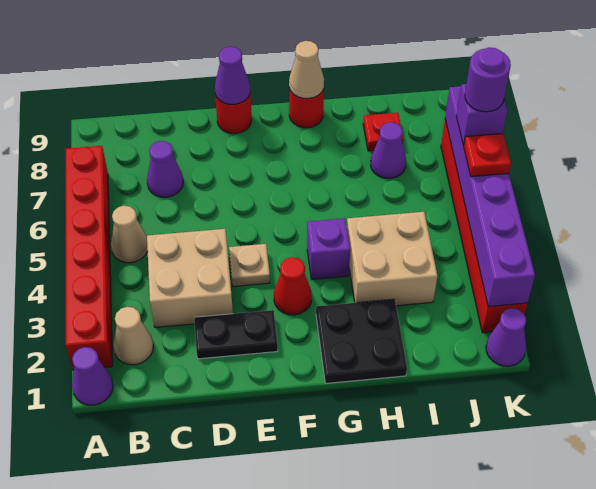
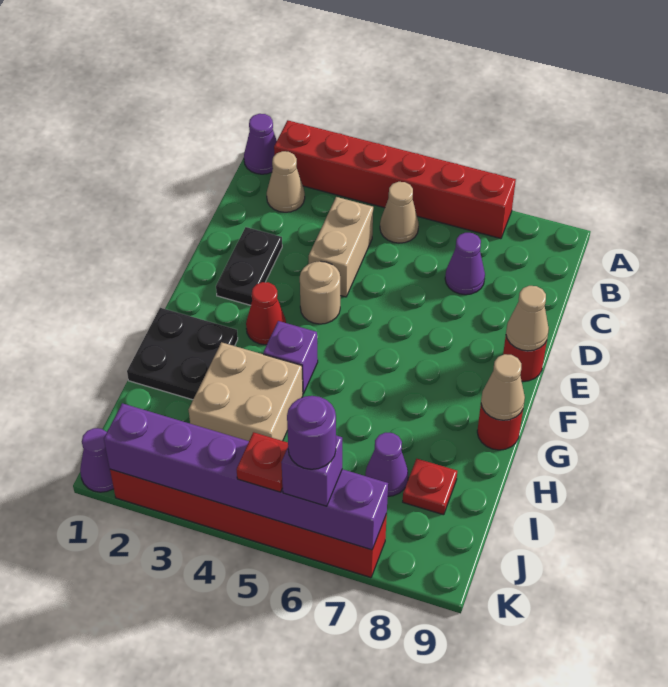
tan brick C3:D4 level 1 -> tan brick C4:D4 level 1
tan plate E4 level 1 -> tan round brick E4 level 1
purple cone E9 level 2 -> tan cone E9 level 2

